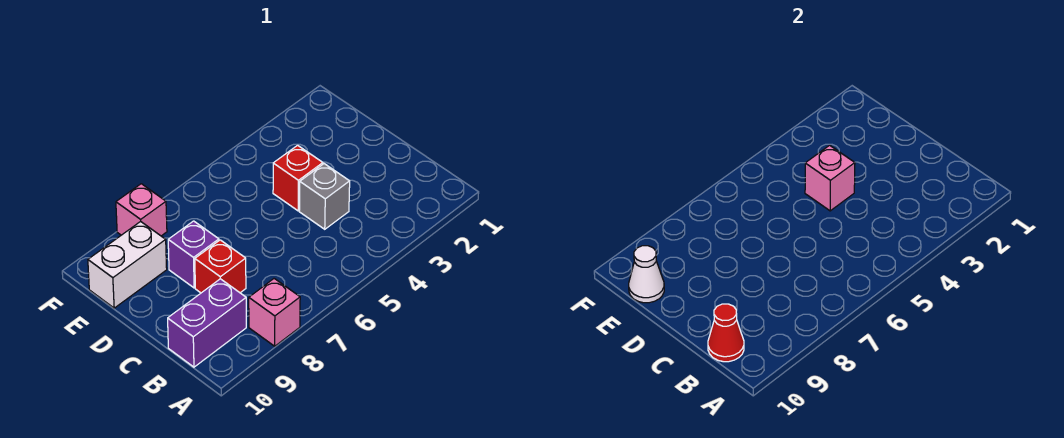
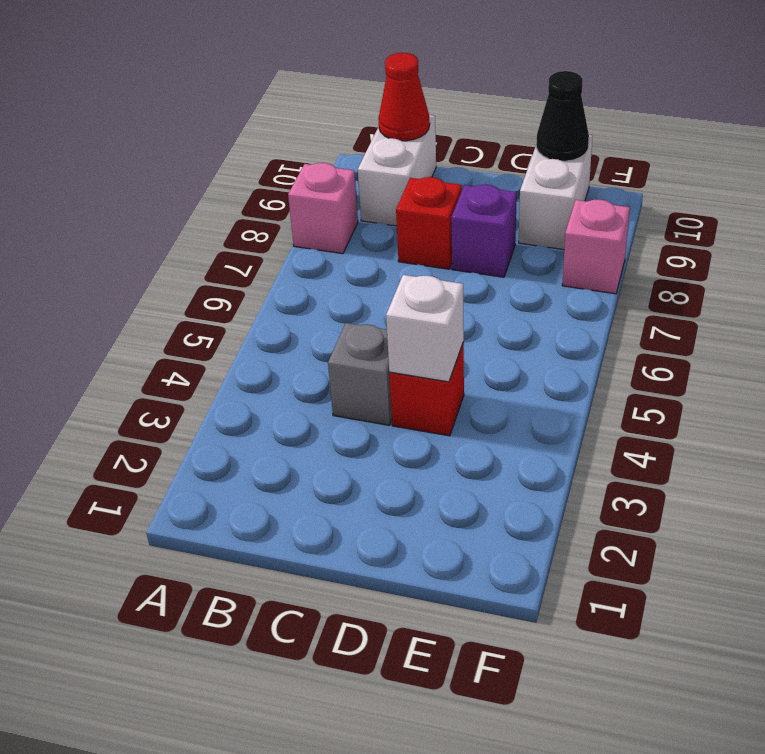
purple brick B9:B10 level 1 -> white brick B9:B10 level 1
pink brick D4 level 2 -> white brick D4 level 2
white cone E10 level 2 -> black cone E10 level 2

